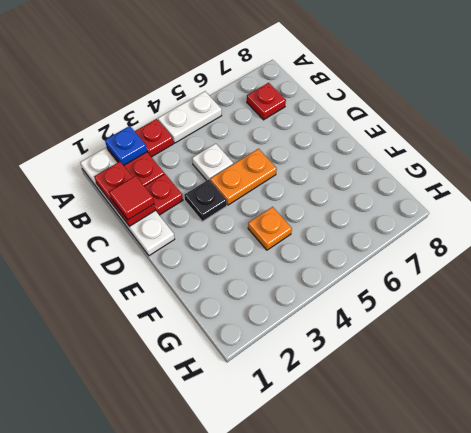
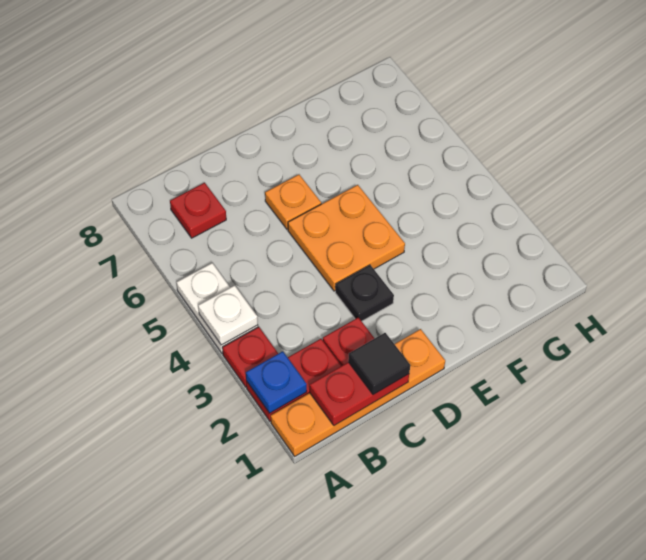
white plate A1:D1 level 1 -> orange plate A1:D1 level 1
red tile C1 level 3 -> black tile C1 level 3
white plate C4 level 1 -> white plate A4 level 2
orange plate D4:D5 level 1 -> orange plate D4:E5 level 1
orange plate F4 level 1 -> orange plate D6 level 1

